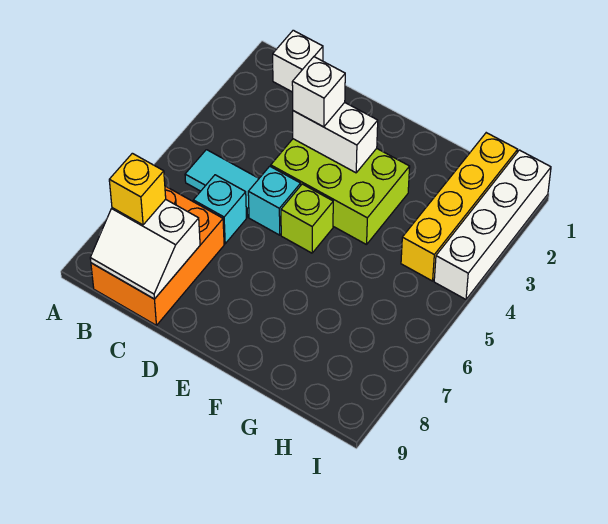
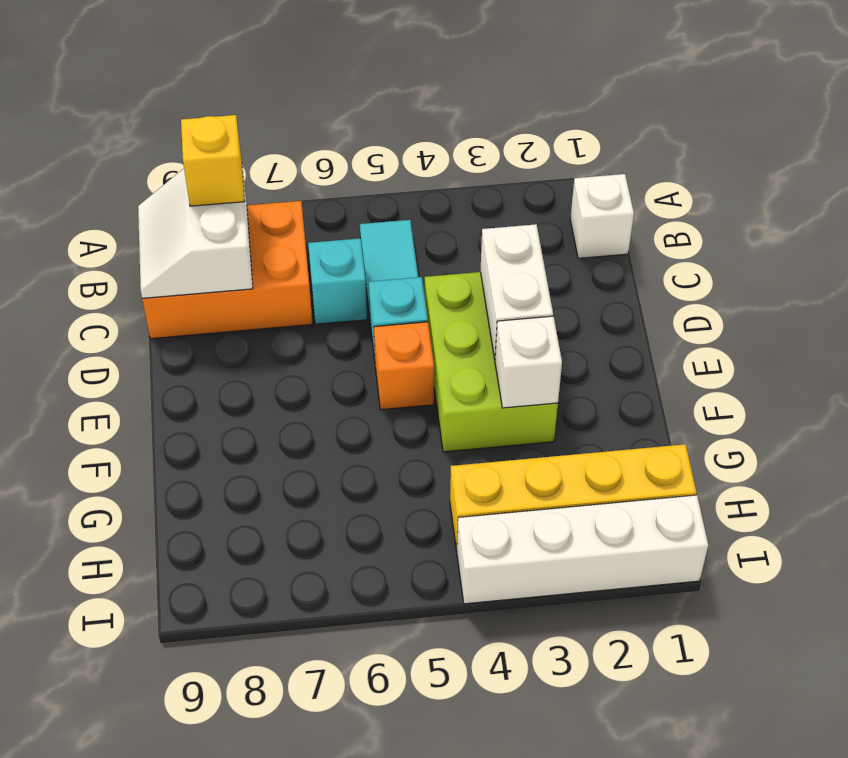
white brick D3 level 3 -> white brick F3 level 2
lime brick E5 level 1 -> orange brick E5 level 1

